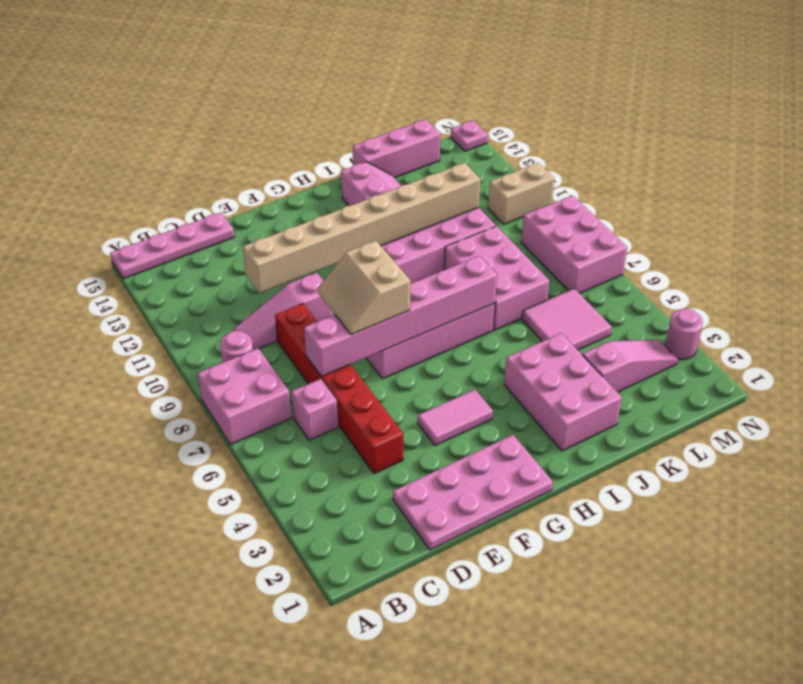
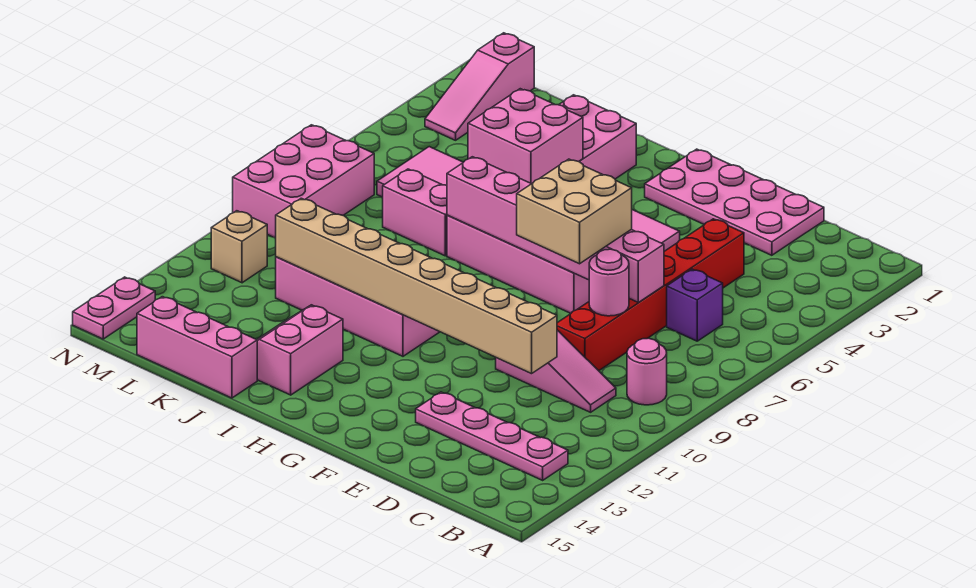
pink brick A7:B8 level 1 -> pink brick I4:J5 level 2
pink plate A15:D15 level 1 -> pink plate B13:E13 level 1
pink brick C6 level 1 -> purple brick C6 level 1
tan slope E7:F8 level 3 top F -> tan brick E7:F8 level 3
pink brick J7:K9 level 1 -> pink brick J7:K7 level 1
pink slope K3:M3 level 1 top K -> pink slope M1:M3 level 1 top 1
tan brick M11:N11 level 1 -> tan brick M11 level 1
pink round brick N3 level 1 -> pink round brick D8 level 2
pink plate N15 level 1 -> pink plate N14:N15 level 1

